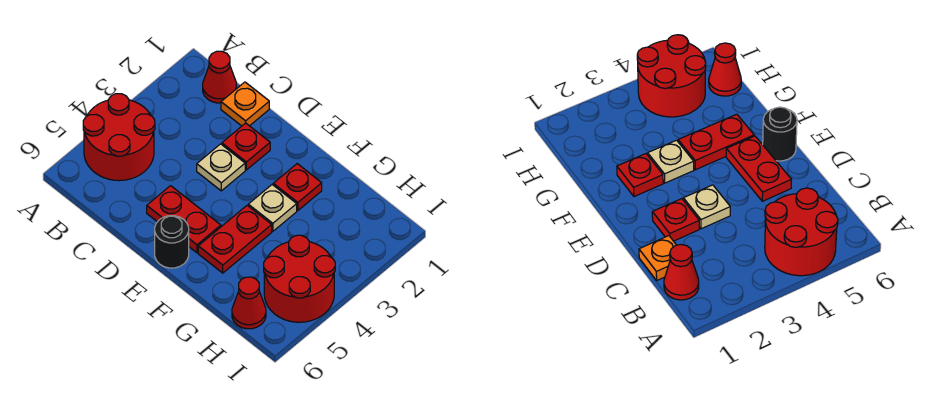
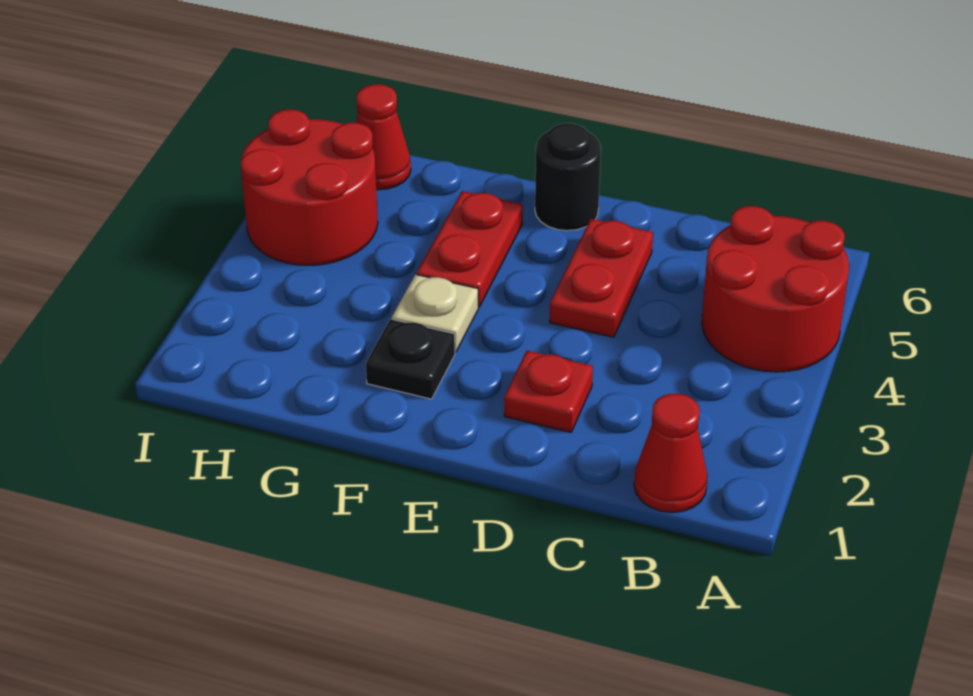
orange plate C1 level 1 -> none
tan plate D3 level 1 -> none
red plate D5:E5 level 1 -> red plate D4:D5 level 1
red plate F2 level 1 -> black plate F2 level 1

